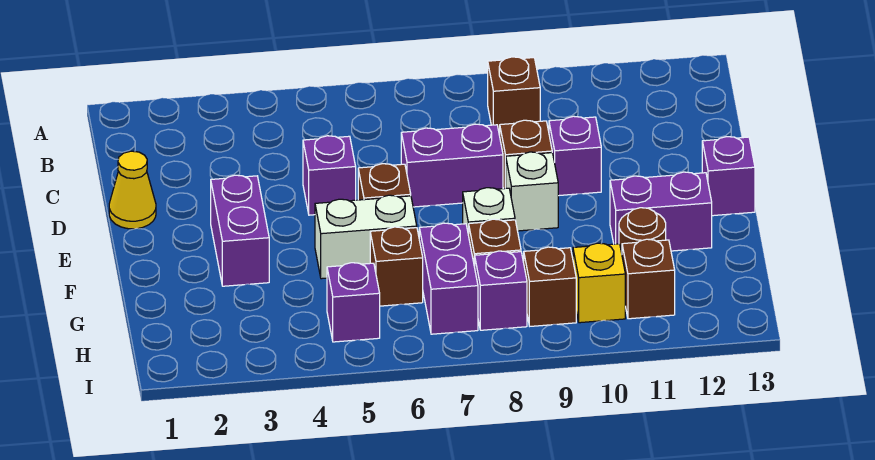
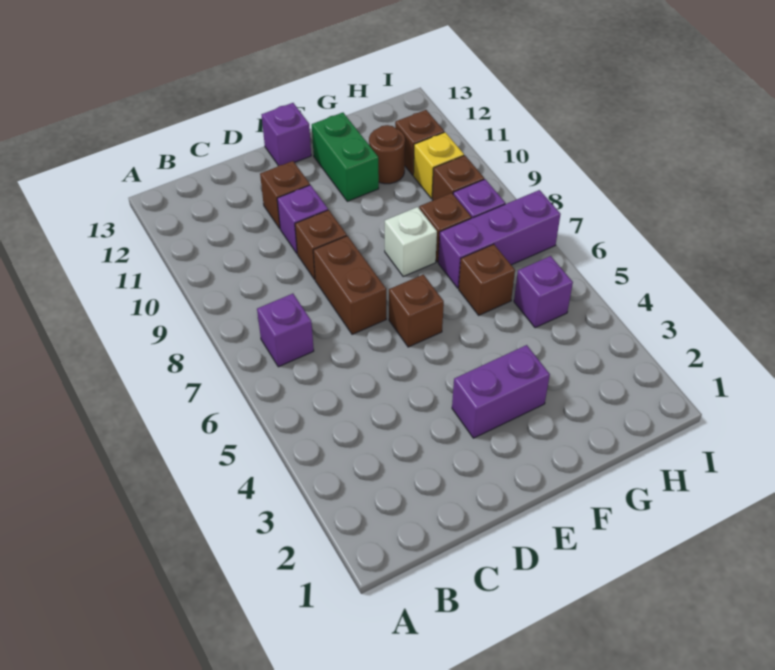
brown brick B9 level 1 -> brown brick D11 level 1
yellow cone D1 level 1 -> none
purple brick D5 level 1 -> purple brick B7 level 1
purple brick D7:D8 level 1 -> brown brick D7:D8 level 1
white brick E9 level 1 -> none
white brick F5:F6 level 1 -> none
purple brick F11:F12 level 1 -> green brick F11:F12 level 1
purple brick G7:H7 level 1 -> purple brick G7:I7 level 1

